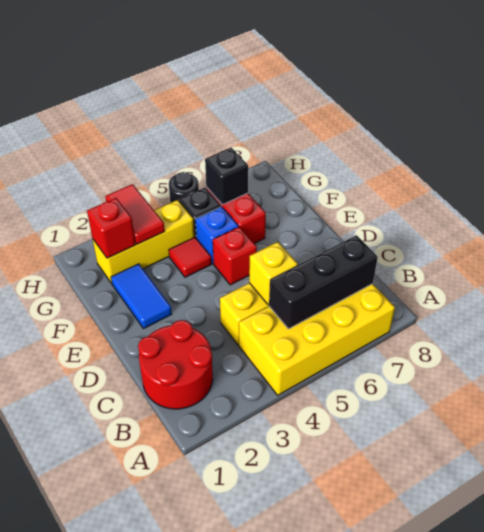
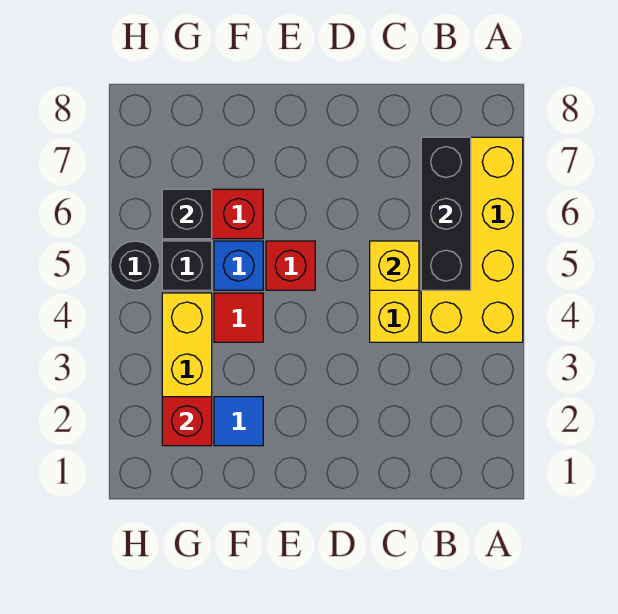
red round brick B1:C2 level 1 -> none
blue tile E2:F2 level 1 -> blue tile F2 level 1
red tile G3:H3 level 2 -> none

